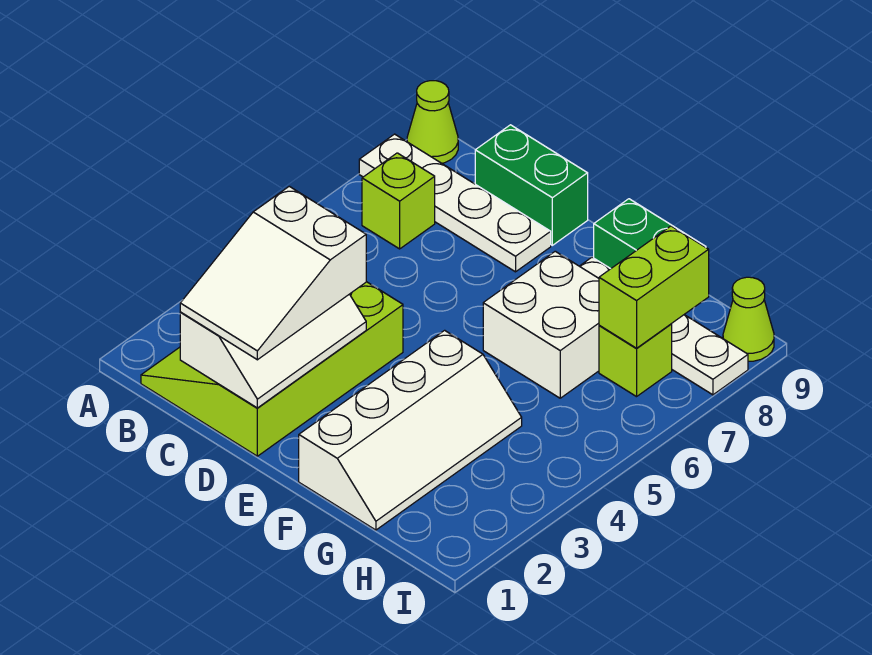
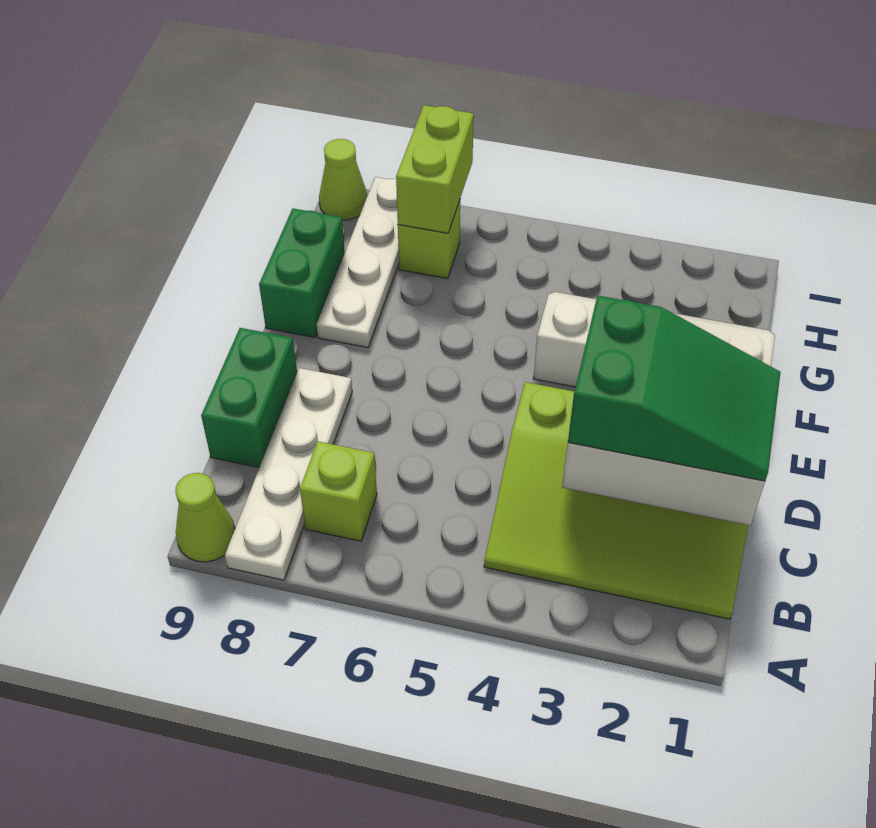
white slope C1:D3 level 3 top 3 -> green slope C1:D3 level 3 top 3
white brick F6:G7 level 1 -> none
lime brick H7:H8 level 2 -> lime brick H7:I7 level 2

